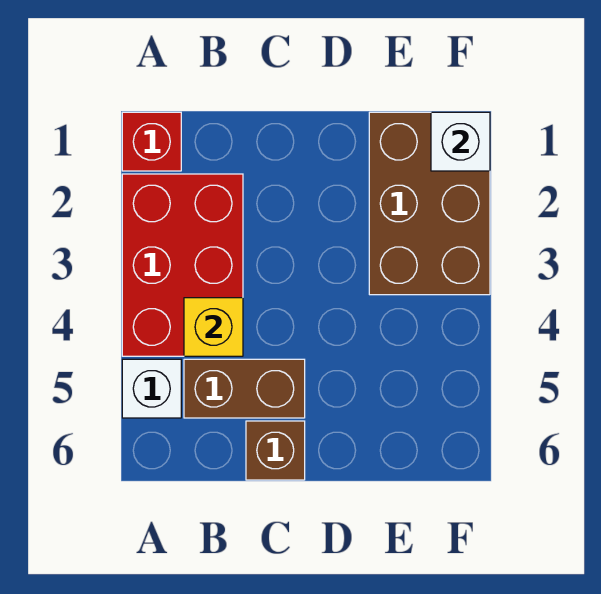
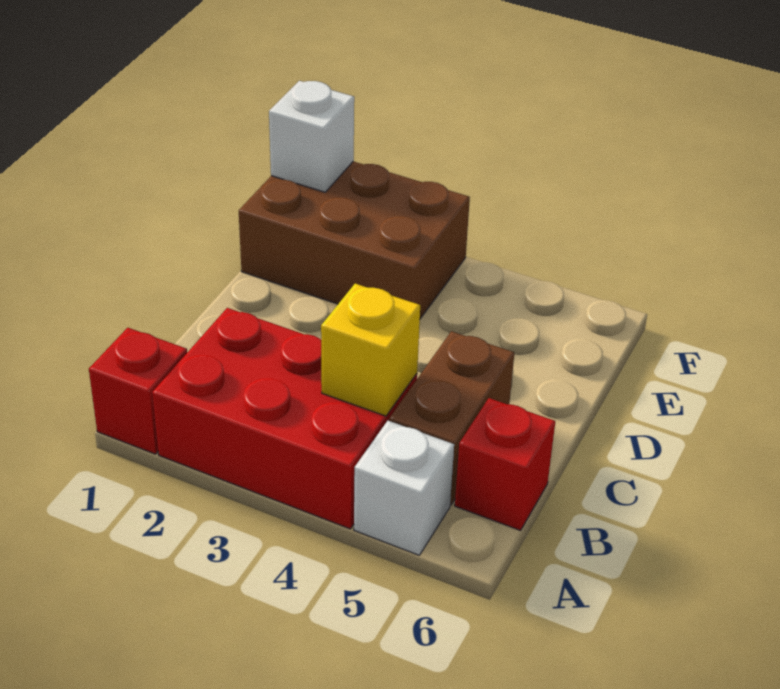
none -> red brick B6 level 1
brown brick C6 level 1 -> none

